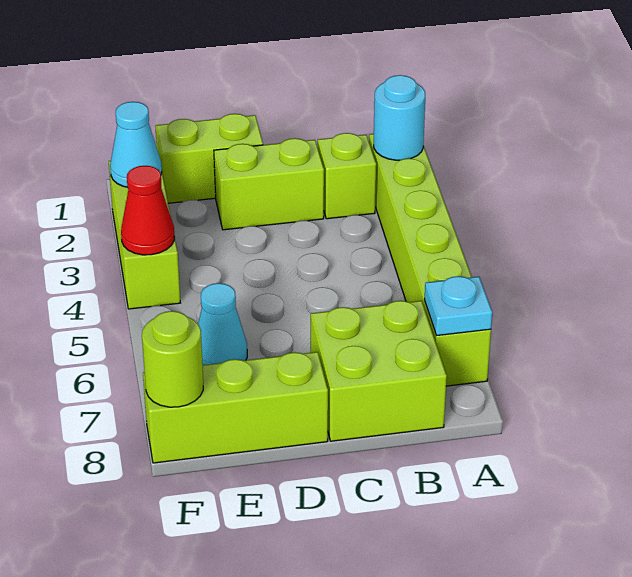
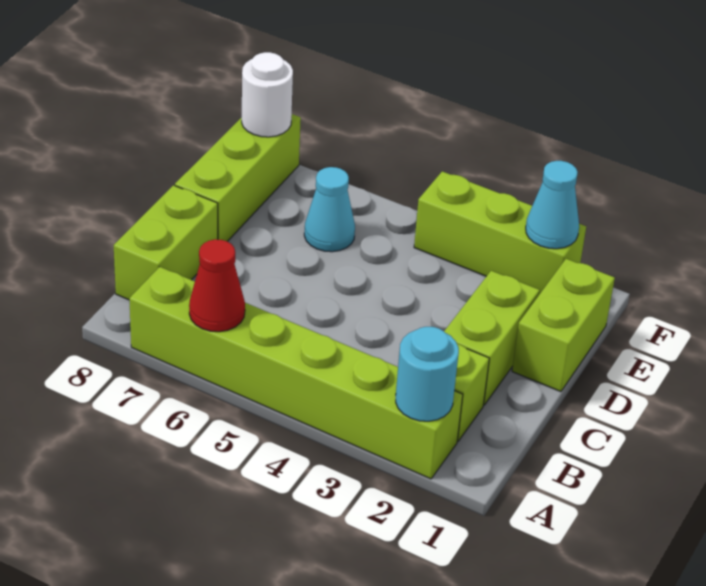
cyan plate A7 level 2 -> none
lime brick B7:C8 level 1 -> lime brick B8:C8 level 1
red cone F4 level 2 -> red cone A6 level 2
lime round brick F8 level 2 -> white round brick F8 level 2

